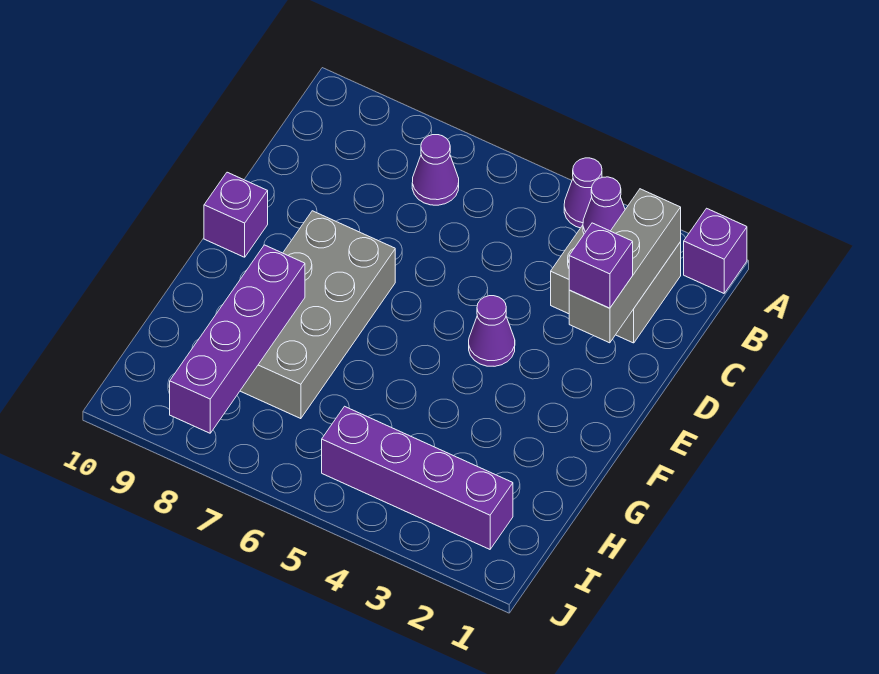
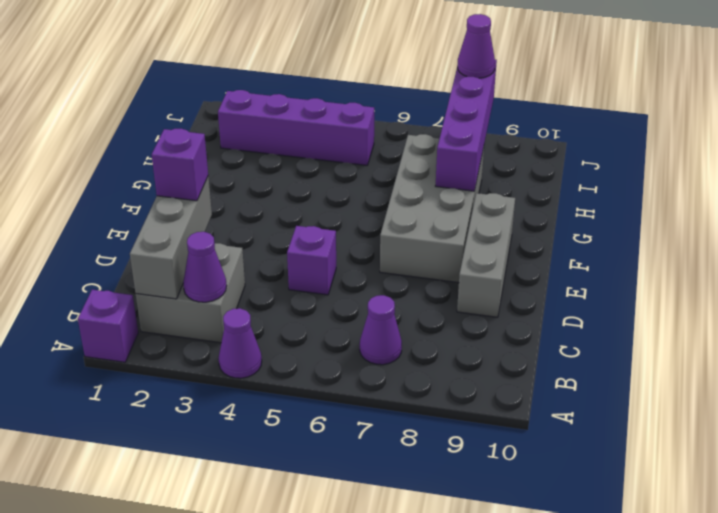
none -> grey brick D9:F9 level 1
purple cone E4 level 1 -> purple cone J8 level 3
purple brick E10 level 1 -> purple brick D5 level 1

